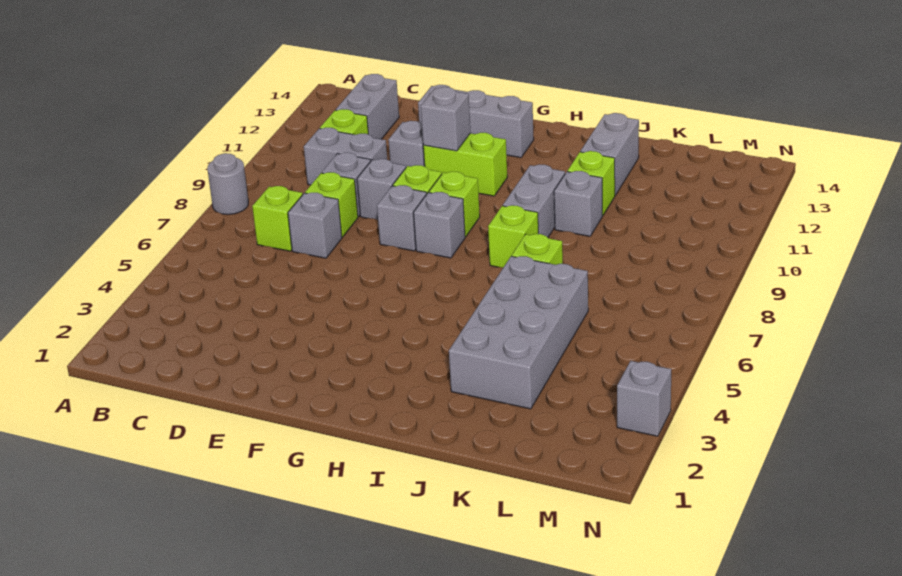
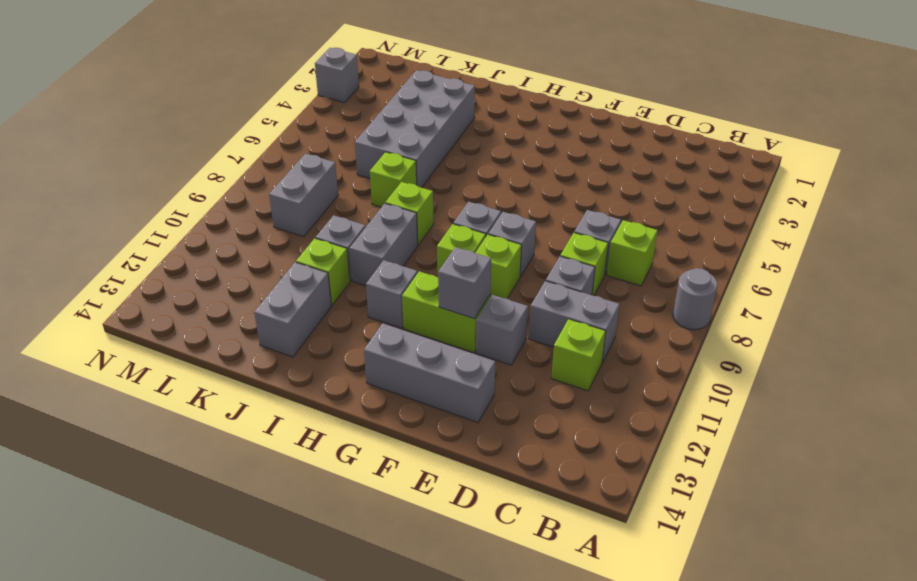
grey brick C12:C13 level 1 -> grey brick L8:L9 level 1
grey brick E9 level 1 -> grey brick H11 level 1

